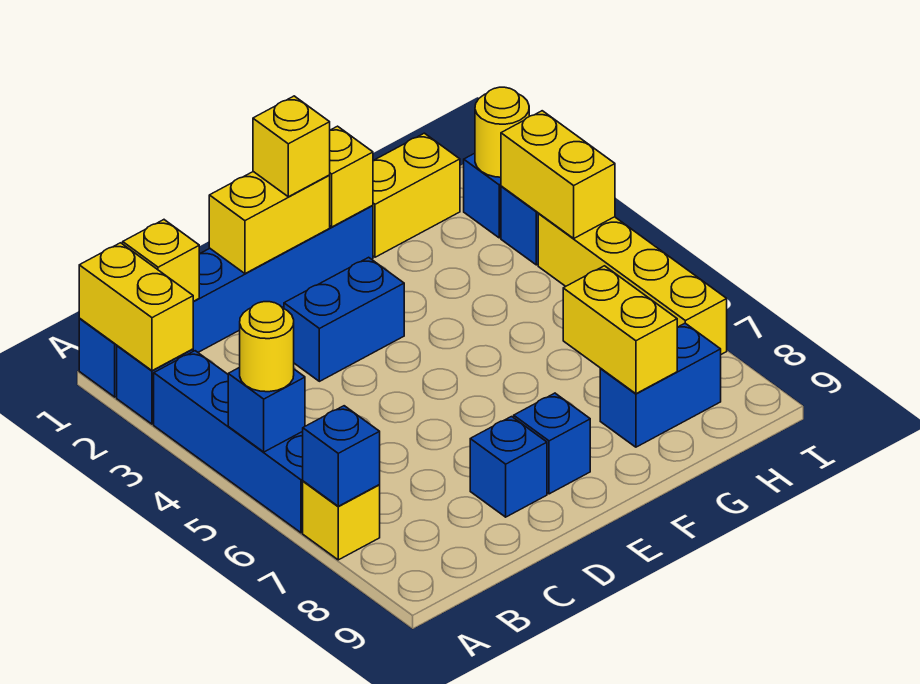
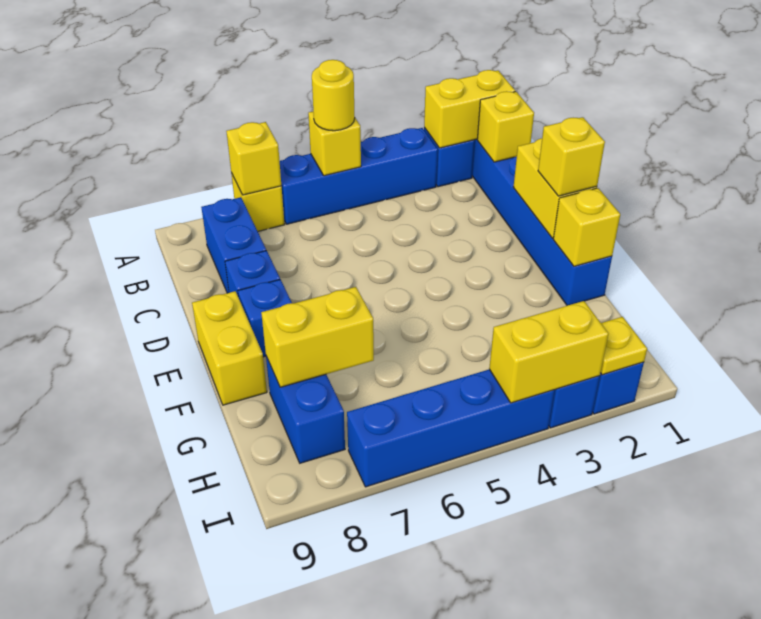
blue brick A5 level 2 -> yellow brick A5 level 2
blue brick A7 level 2 -> yellow brick A7 level 2
blue brick D3:E3 level 1 -> blue brick B8:C8 level 1
yellow brick G1:H1 level 1 -> yellow brick E9:F9 level 1
yellow round brick I2 level 2 -> yellow plate I2 level 2
yellow brick I4:I7 level 1 -> blue brick I4:I7 level 1

